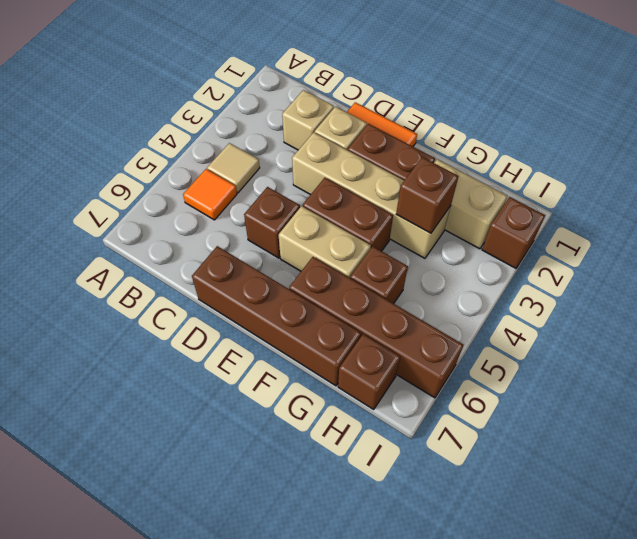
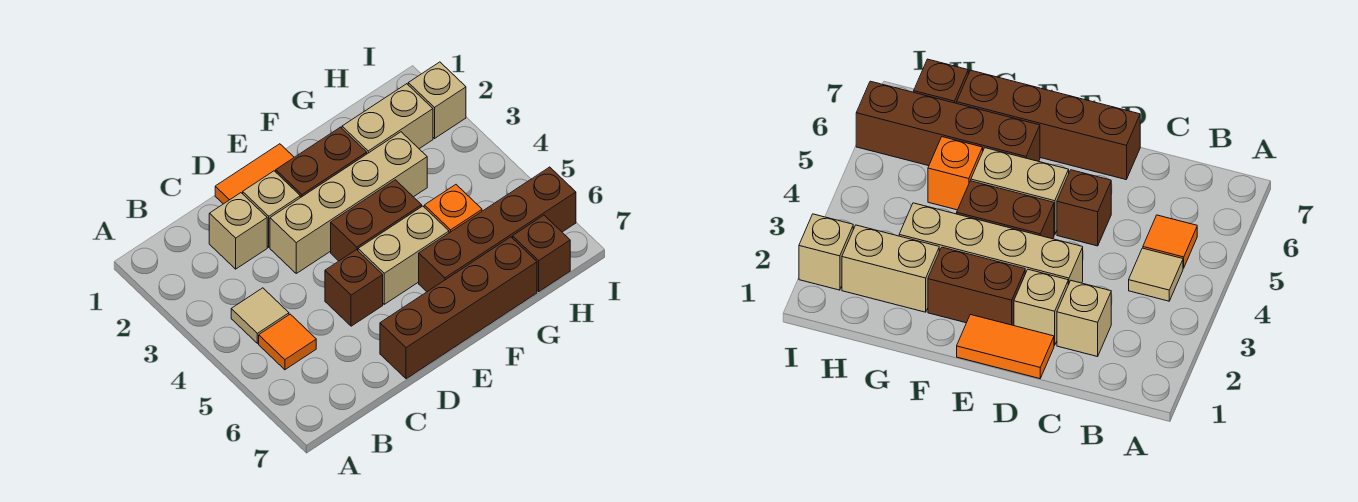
brown brick G3 level 2 -> none
brown brick G5 level 1 -> orange brick G5 level 1
brown brick I2 level 1 -> tan brick I2 level 1

